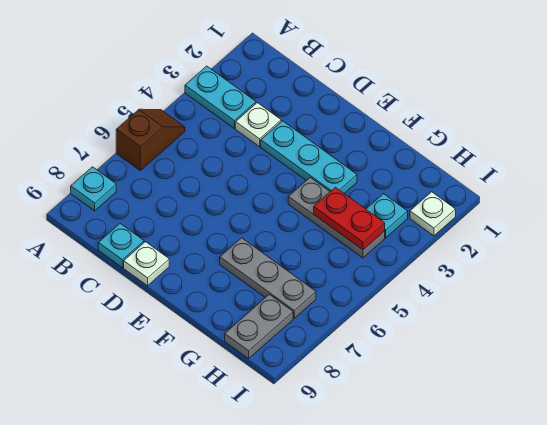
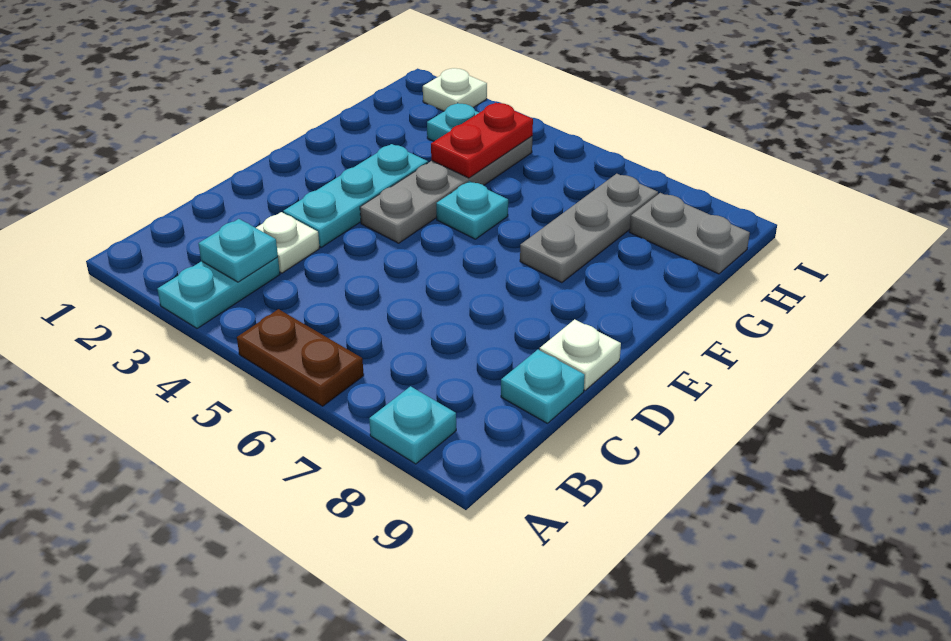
brown slope A5:A6 level 1 top 6 -> brown plate A5:A6 level 1
none -> cyan plate B3 level 2
grey plate F4:H4 level 1 -> grey plate E4:H4 level 1
none -> cyan plate F5 level 1

